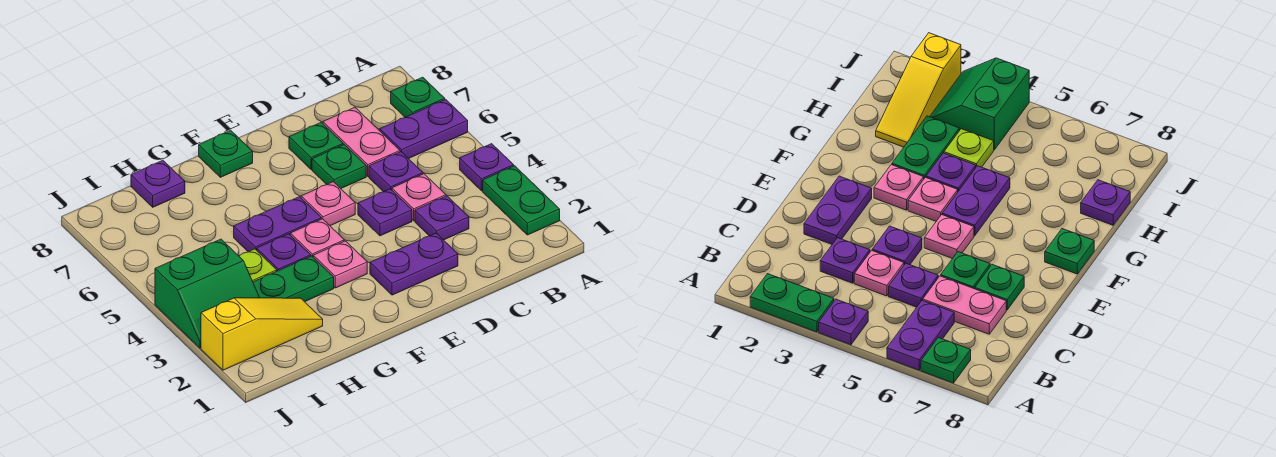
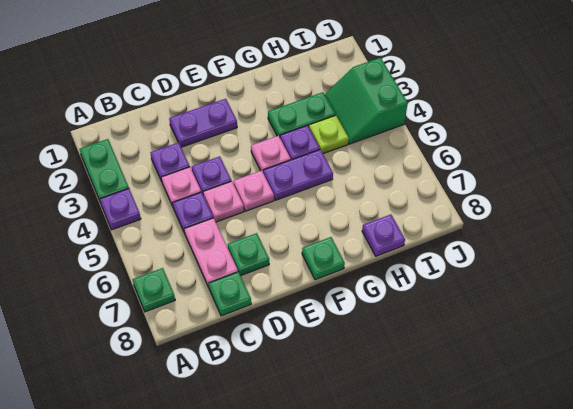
purple plate A6:B6 level 1 -> none
green plate D6 level 1 -> green plate C8 level 1
pink plate F3 level 1 -> pink plate D5 level 1
yellow slope H2:J2 level 1 top J -> none
green slope I3:J4 level 1 top 4 -> green slope I3:J4 level 1 top J

